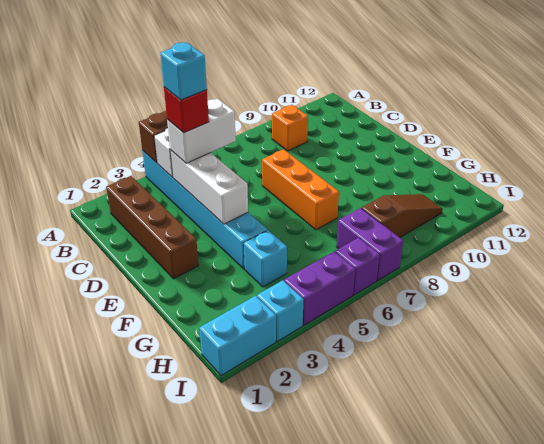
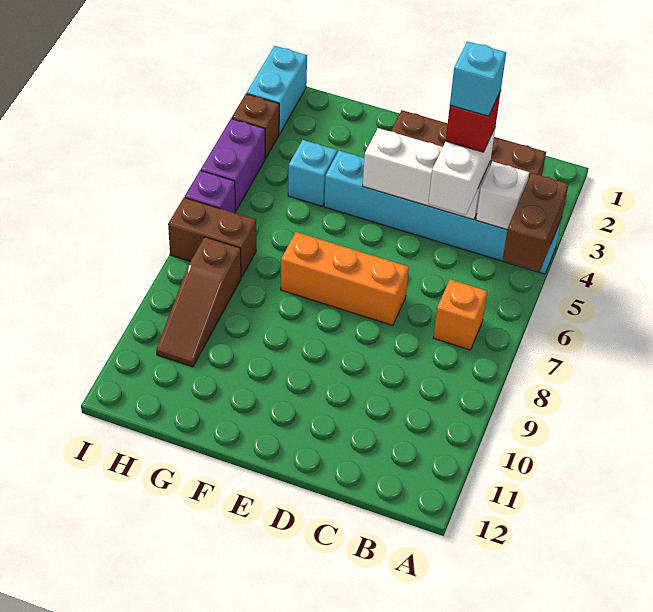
orange brick B9 level 1 -> orange brick B7 level 1
purple brick H7:I7 level 1 -> brown brick H7:I7 level 1
cyan brick I3 level 1 -> brown brick I3 level 1

